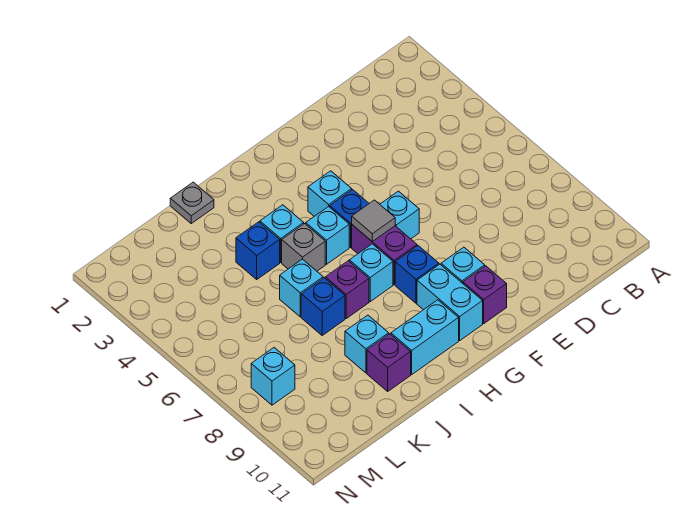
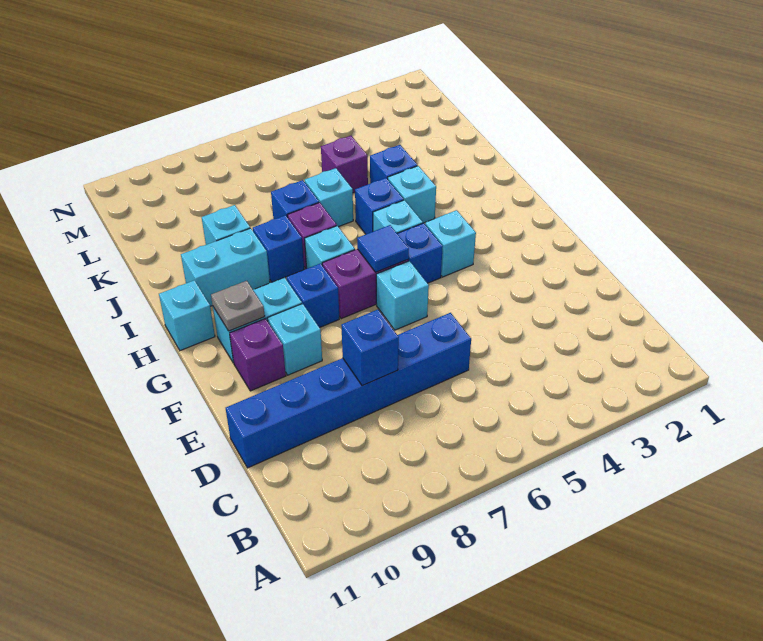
none -> blue brick D6:D11 level 1
none -> blue brick D8 level 2
grey tile G6 level 2 -> blue tile G6 level 2
cyan brick H10:I10 level 1 -> cyan brick I9:I10 level 1
grey brick I5 level 1 -> blue brick I5 level 1
none -> blue brick I8 level 1
grey plate J1 level 1 -> grey plate G10 level 2
purple brick J10 level 1 -> purple brick K5 level 1
cyan brick M8 level 1 -> cyan brick H11 level 1

